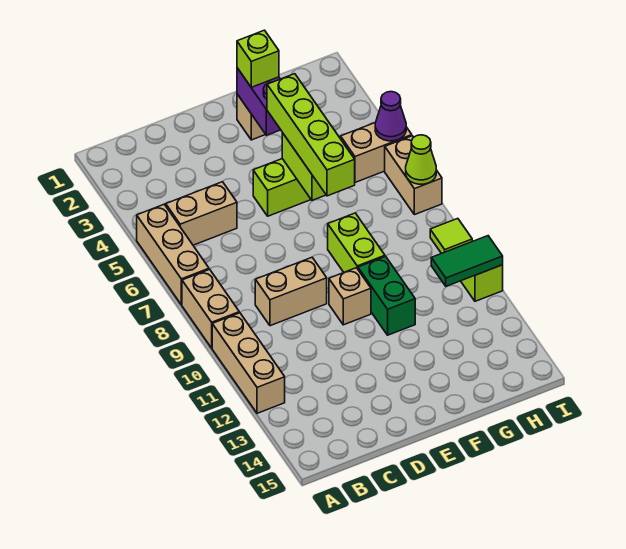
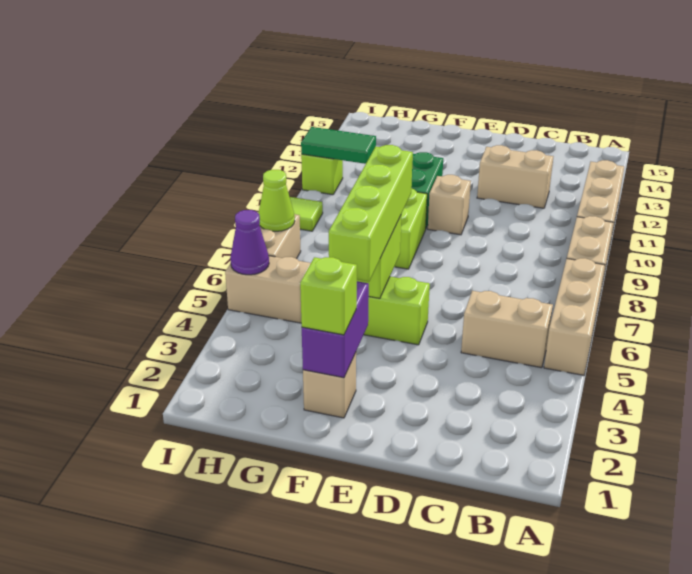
tan brick C9:D9 level 1 -> tan brick C12:D12 level 1

